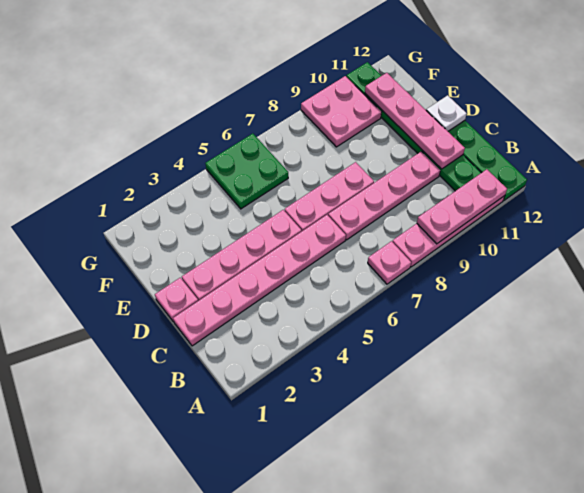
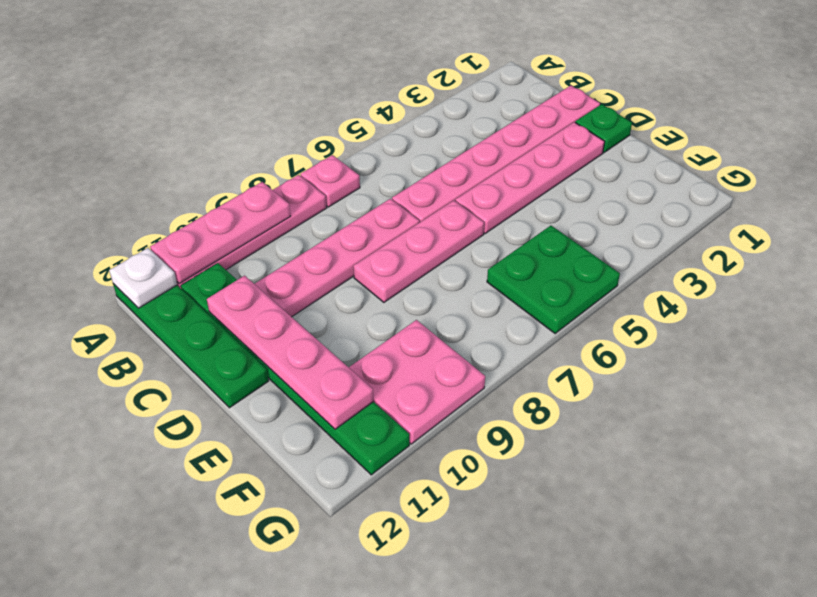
pink plate D1 level 1 -> green plate D1 level 1
white plate D12 level 2 -> white plate A12 level 2

